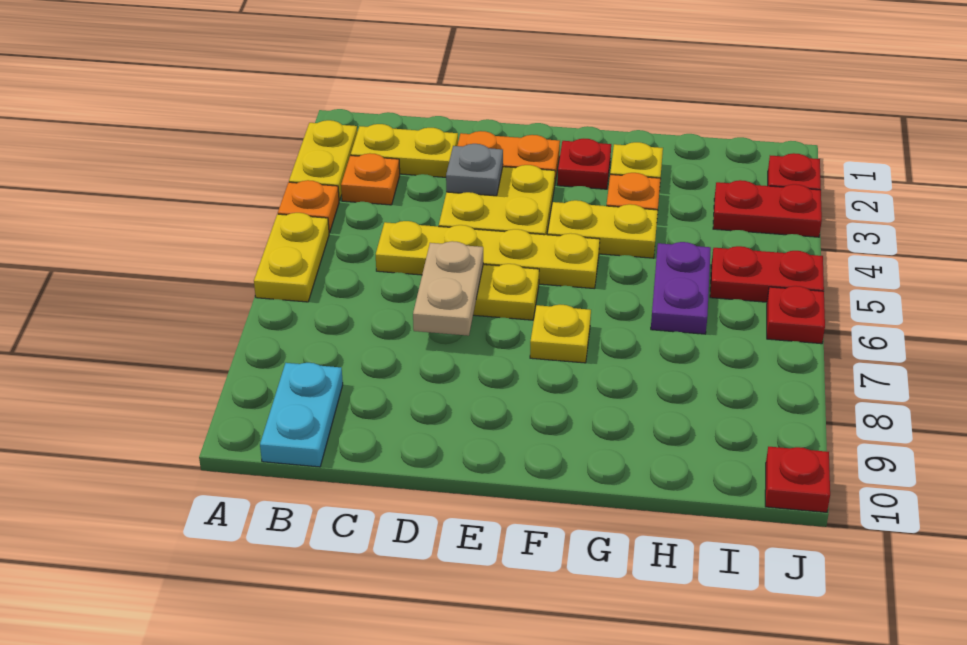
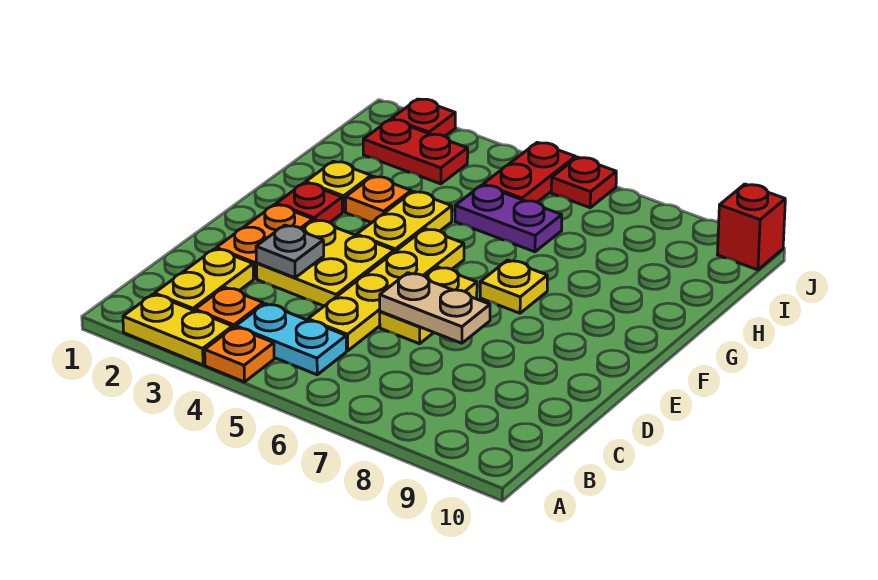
yellow plate A5:A6 level 1 -> none
cyan plate B9:B10 level 1 -> cyan plate B4:B5 level 1
red plate I3:J3 level 1 -> red plate I2:I3 level 1
red plate J10 level 1 -> red brick J10 level 1

